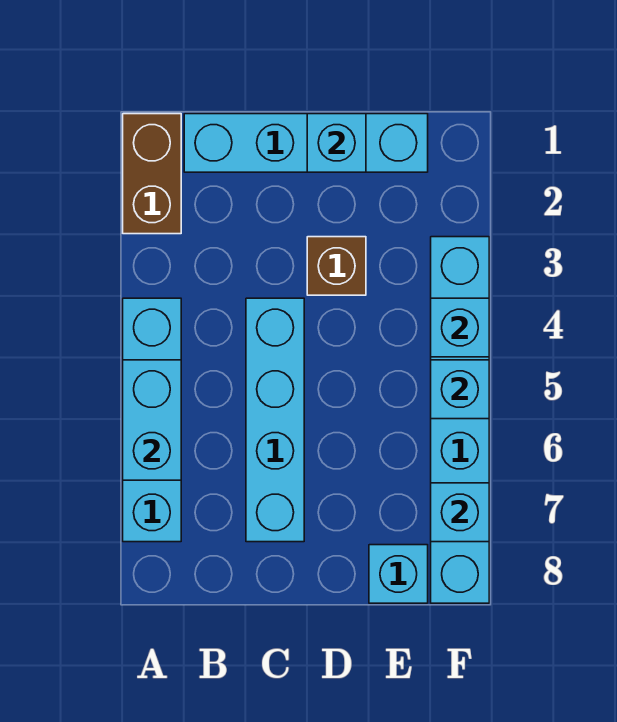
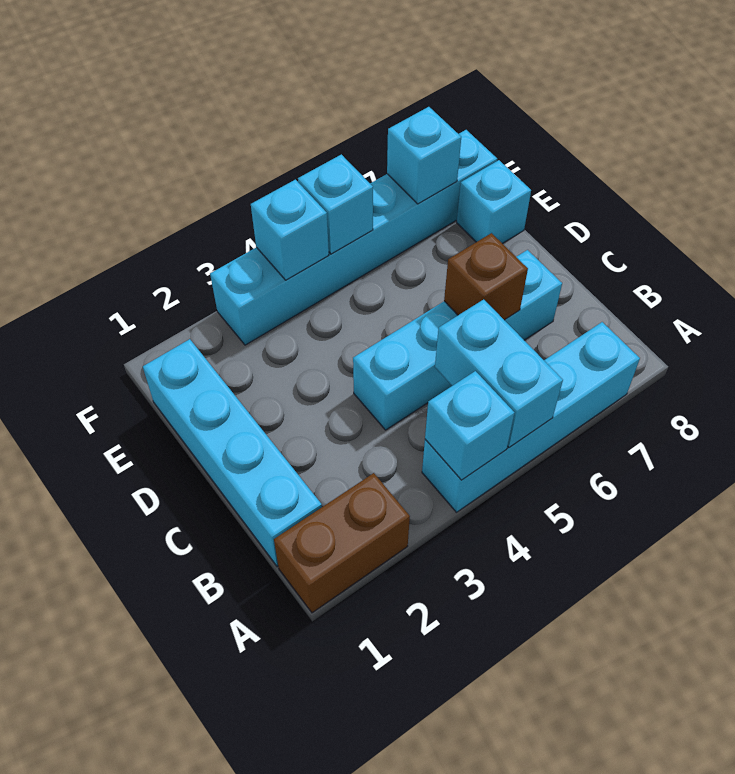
cyan brick A5:A6 level 2 -> cyan brick A5:B5 level 2
cyan brick D1 level 2 -> cyan brick A4 level 2
brown brick D3 level 1 -> brown brick C6 level 2

